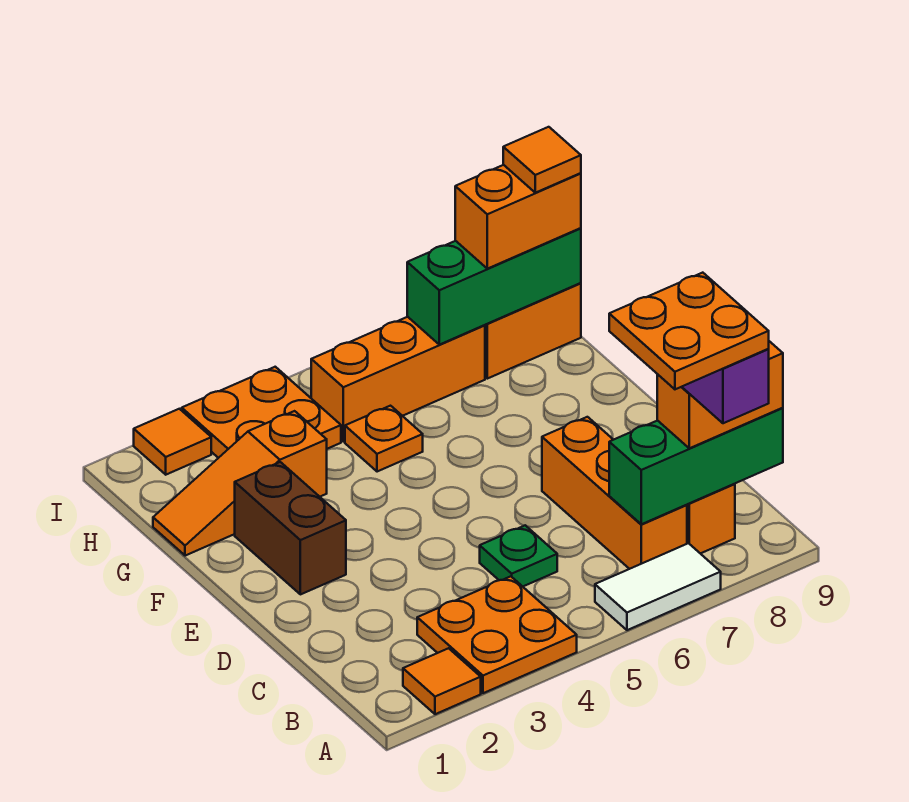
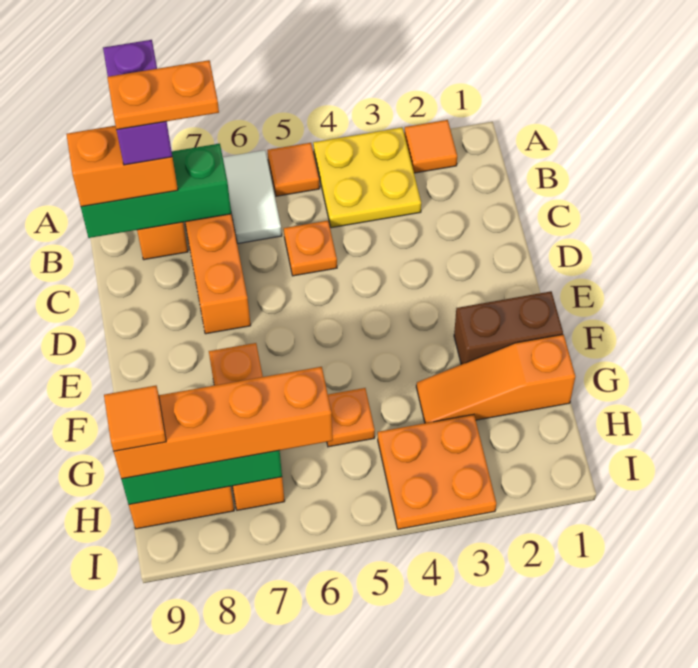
orange plate A3:B4 level 1 -> yellow plate A3:B4 level 1
white tile A6:A7 level 1 -> white tile A6:B6 level 1
orange plate A7:B8 level 5 -> orange plate B7:B8 level 5
green plate C5 level 1 -> orange plate C5 level 1
brown brick E2:F2 level 1 -> brown brick F1:F2 level 1
orange slope G1:G3 level 1 top 3 -> orange slope G1:G3 level 1 top 1
orange brick H5:H7 level 1 -> orange brick F7:H7 level 1
orange brick H8:H9 level 3 -> orange brick H6:H9 level 3
orange tile I2 level 1 -> orange tile A5 level 1

